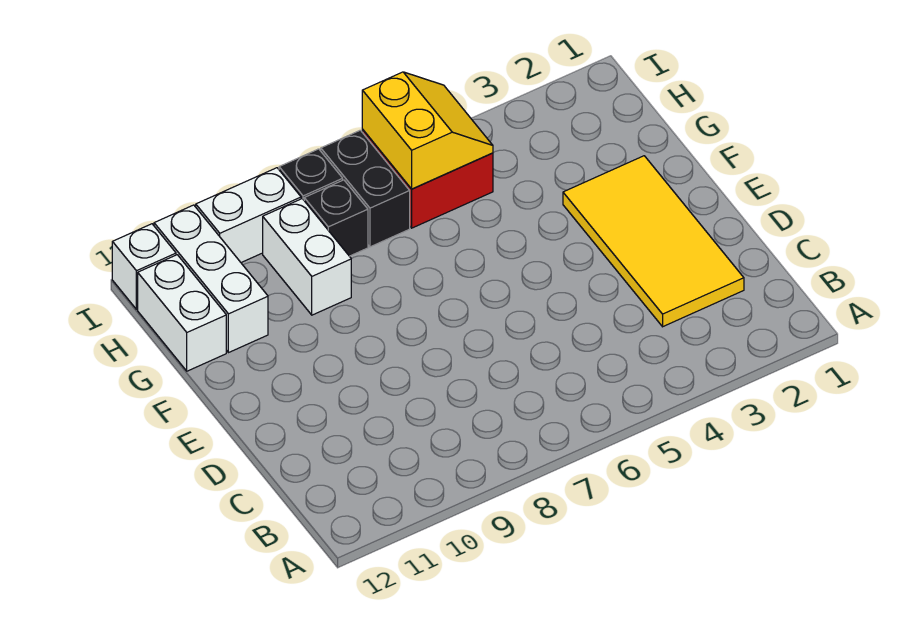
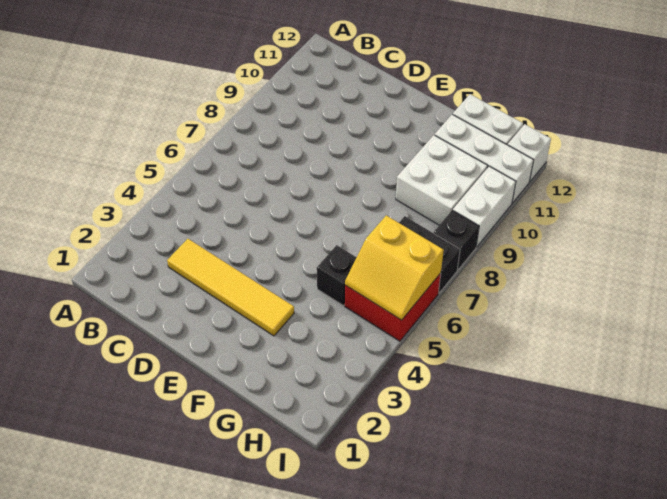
yellow tile C2:F3 level 1 -> yellow tile C3:F3 level 1
white brick G9:H9 level 1 -> white brick G9:H10 level 1
black brick H8 level 1 -> black brick G5 level 1

